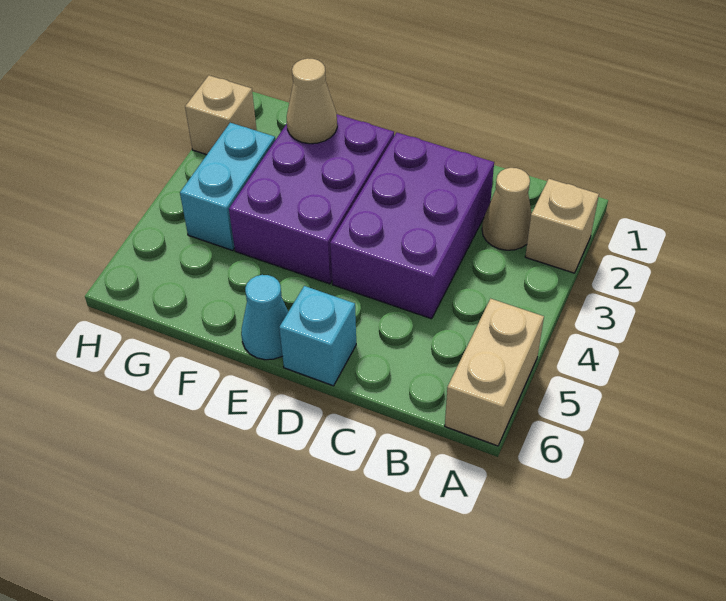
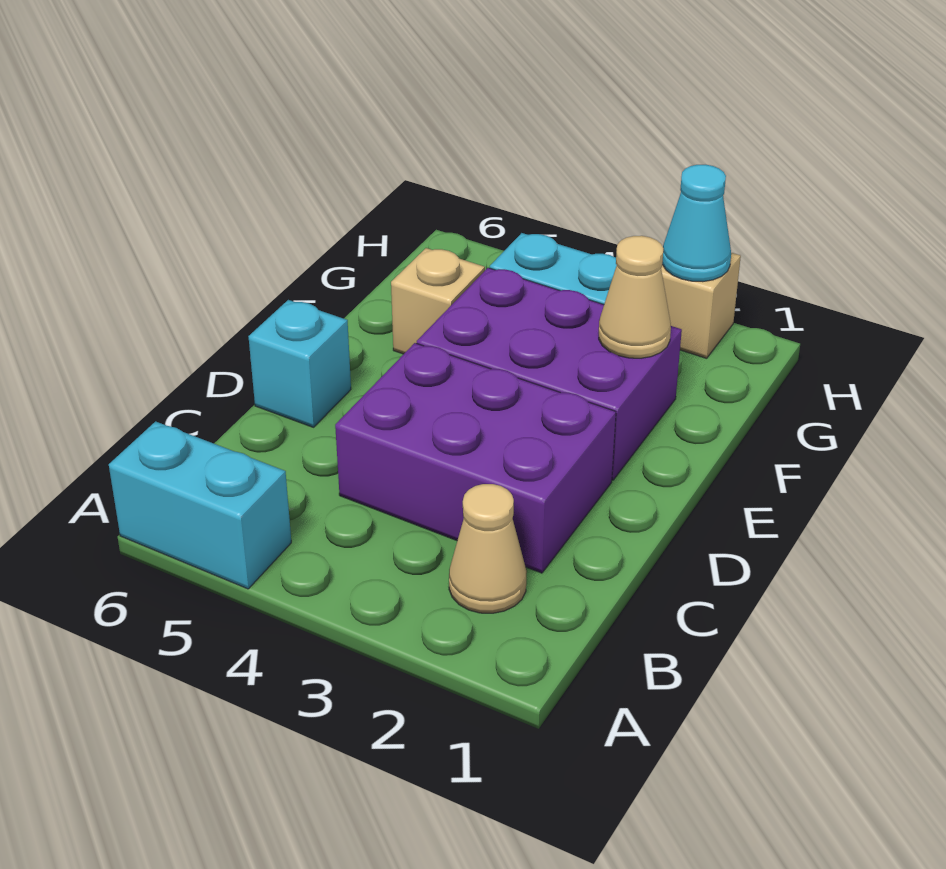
tan brick A2 level 1 -> tan brick F5 level 1
tan brick A5:A6 level 1 -> cyan brick A5:A6 level 1
cyan cone E6 level 1 -> cyan cone H2 level 2

